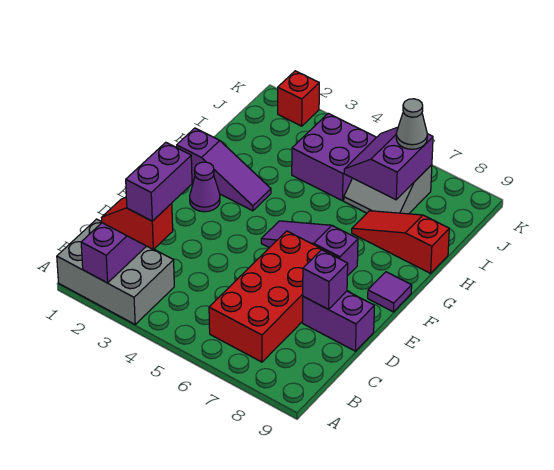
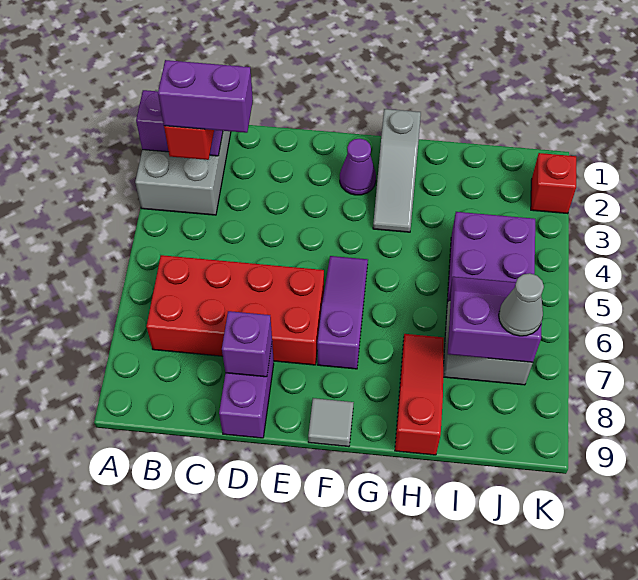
purple tile F9 level 1 -> grey tile F9 level 1
purple slope G1:G3 level 1 top 1 -> grey slope G1:G3 level 1 top 1

